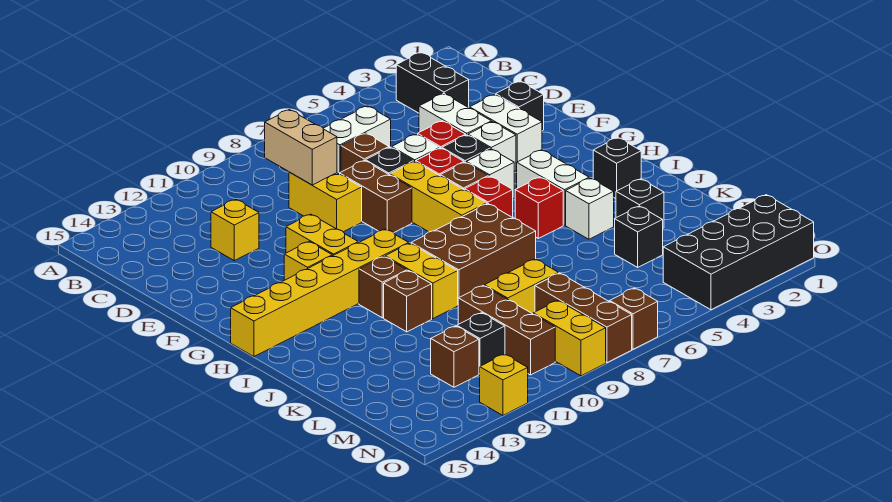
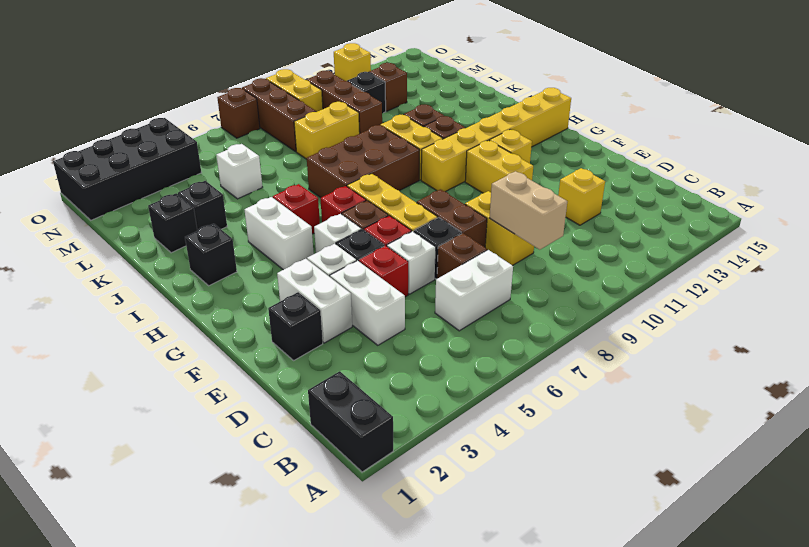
black brick B3:C3 level 1 -> black brick A1:B1 level 1
white brick J4 level 1 -> white brick L5 level 1
black brick L4 level 1 -> black brick K2 level 1

